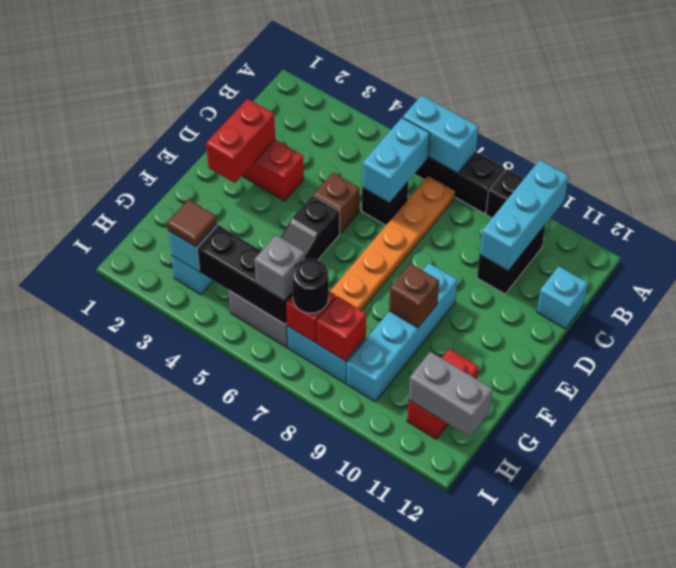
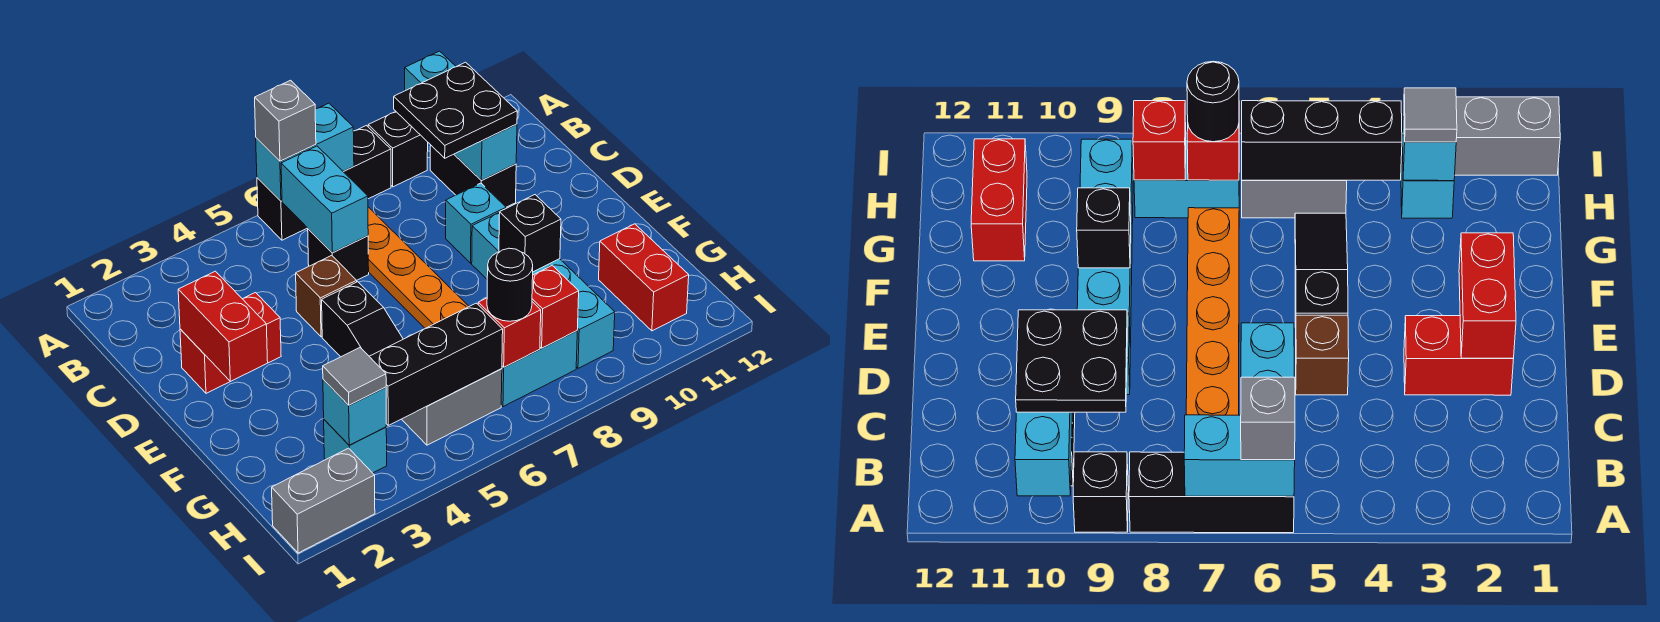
none -> black plate B9:C10 level 3
cyan brick C12 level 1 -> cyan brick D9 level 1
brown brick F9 level 2 -> black brick F9 level 2
brown tile H3 level 3 -> grey tile H3 level 3
grey brick H6 level 3 -> grey brick A6 level 3
grey brick H11:H12 level 2 -> grey brick I1:I2 level 1

